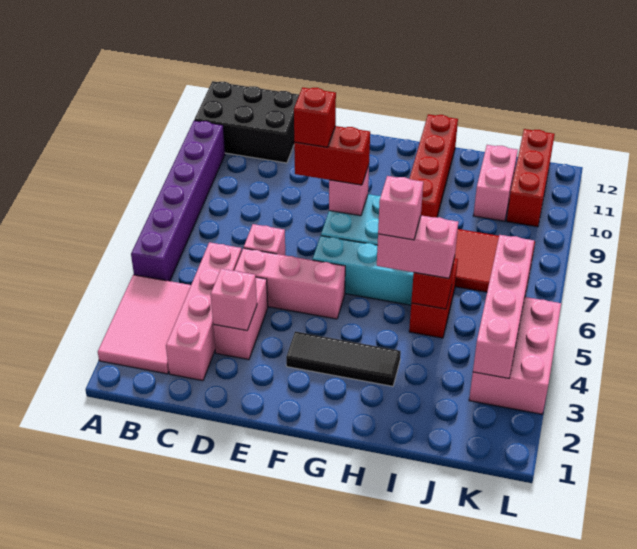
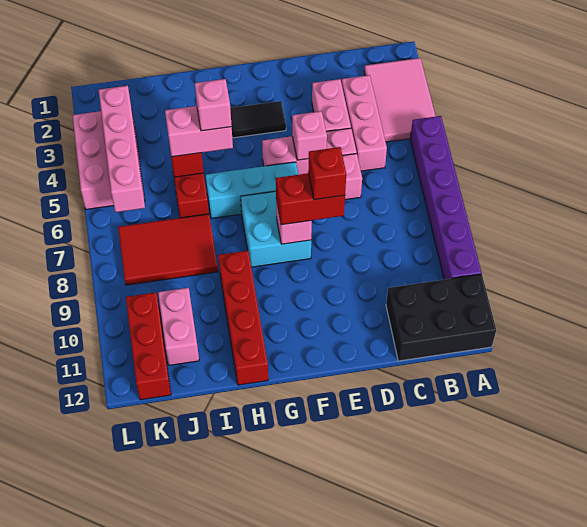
pink brick C2:C5 level 1 -> pink brick C3:C5 level 1
pink brick D3 level 2 -> pink brick E5 level 2

